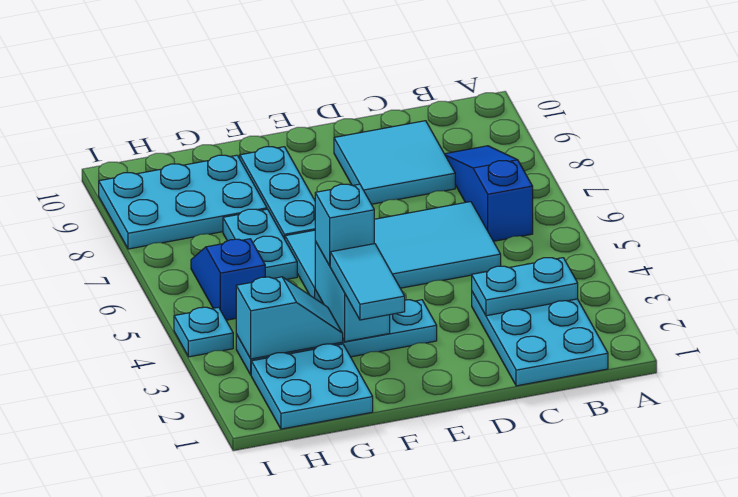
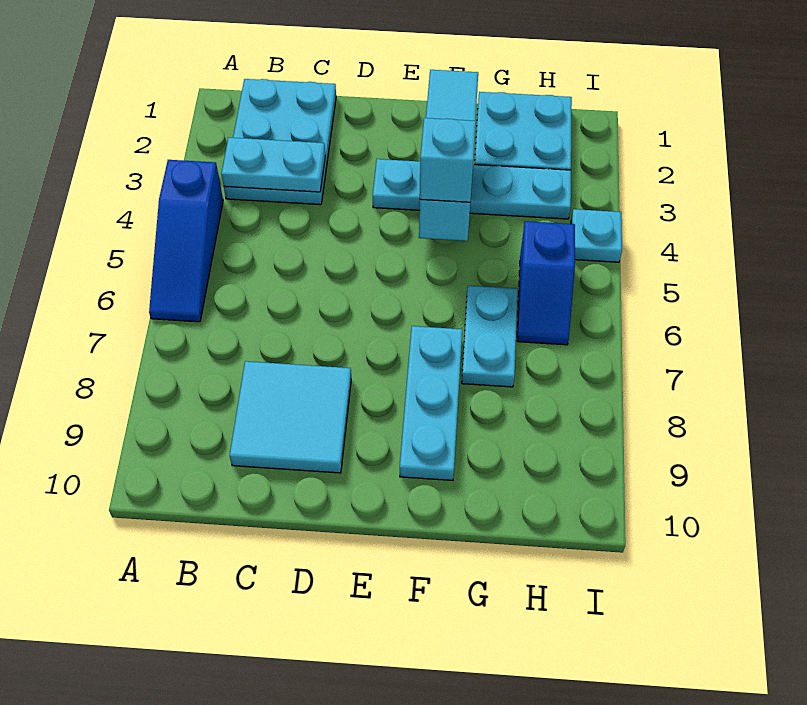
blue slope B6:B8 level 1 top 6 -> blue slope A4:A6 level 1 top 4
cyan tile C5:F6 level 1 -> none
cyan slope G3:H3 level 2 top H -> none
cyan plate G8:I9 level 1 -> none

